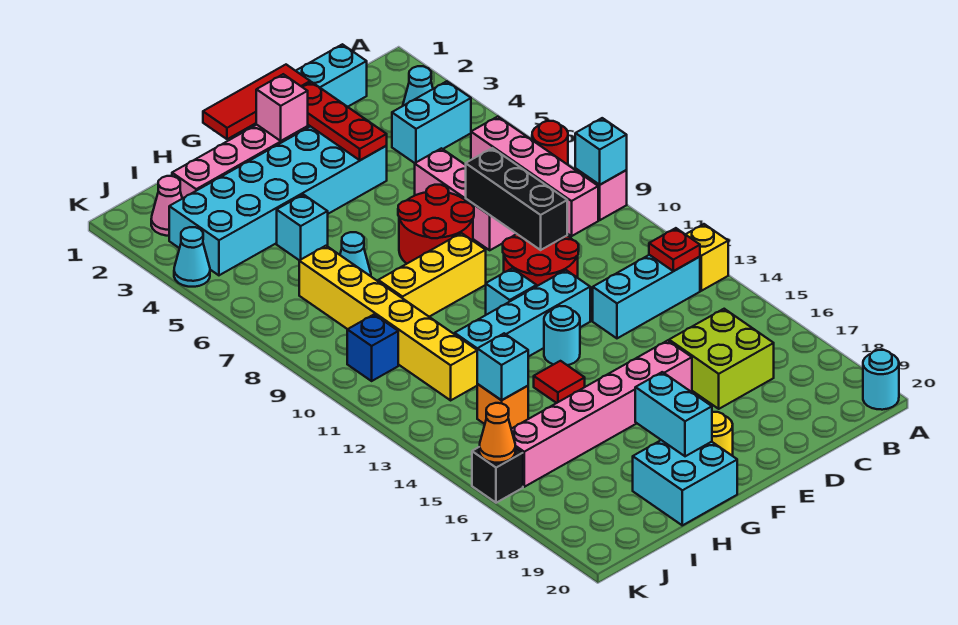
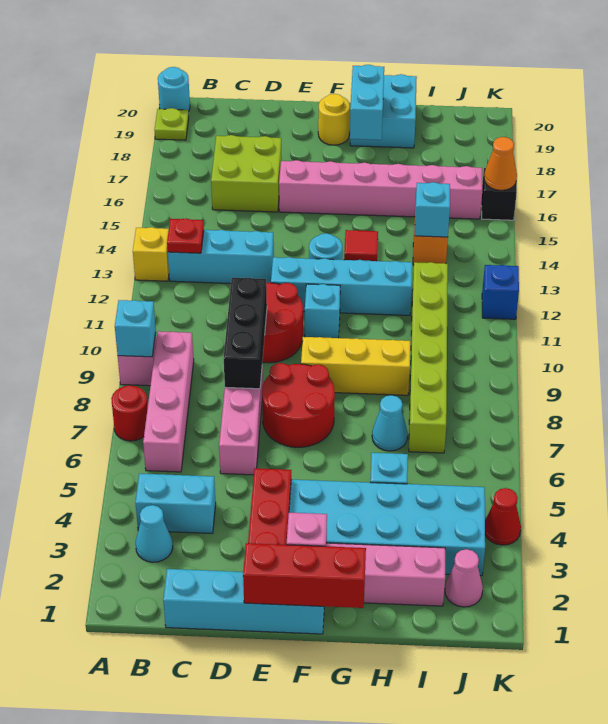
none -> lime plate A19 level 1
red tile E1:G1 level 2 -> red brick E1:G1 level 2
yellow brick I7:I12 level 1 -> lime brick I7:I12 level 1
blue brick J10 level 1 -> blue brick K12 level 1
cyan cone K4 level 1 -> red cone K4 level 1

